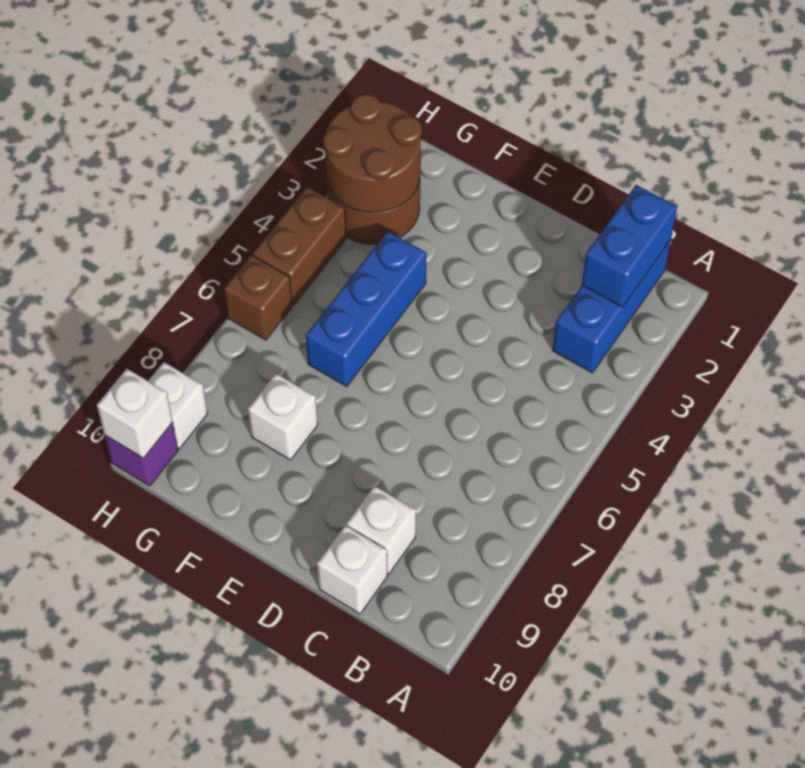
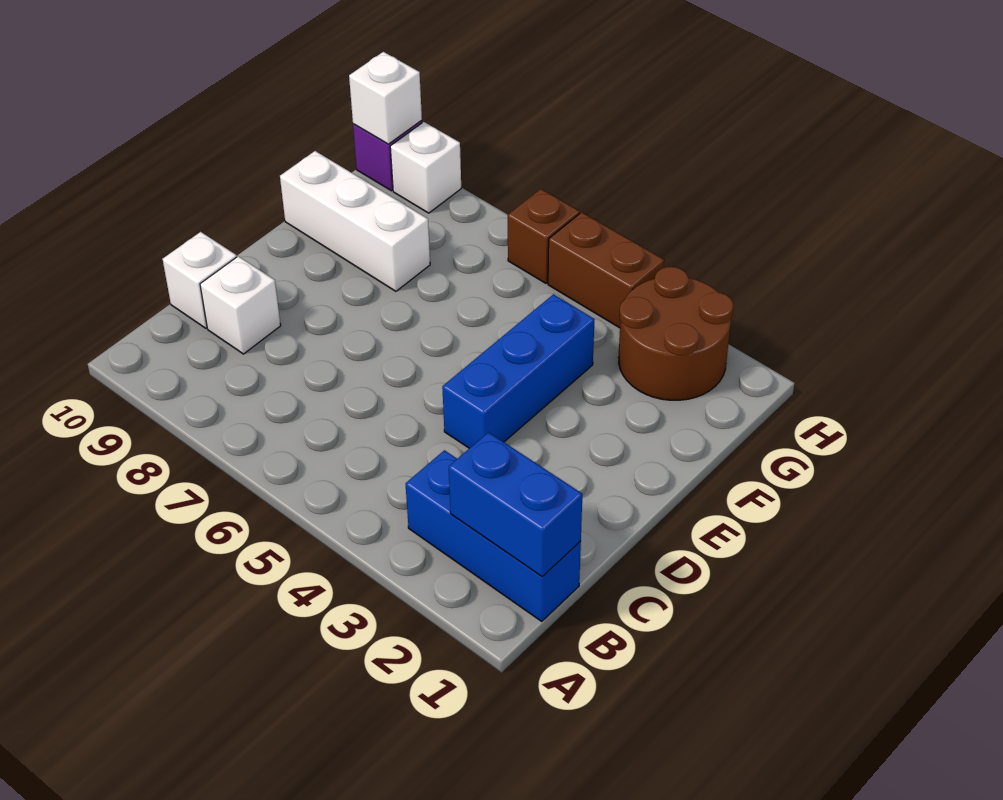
blue brick F4:F6 level 1 -> blue brick D4:F4 level 1
white brick F8 level 1 -> white brick F8:F10 level 1
brown round brick G2:H3 level 2 -> none

